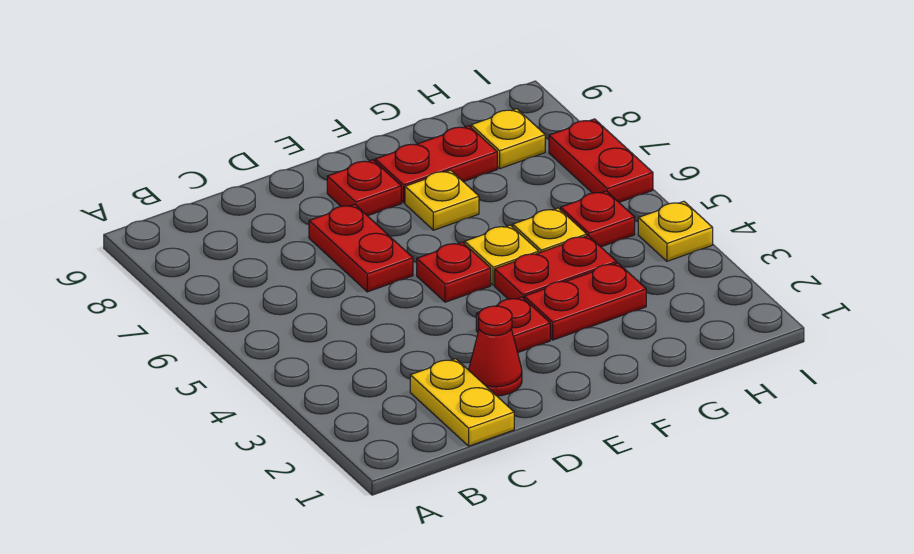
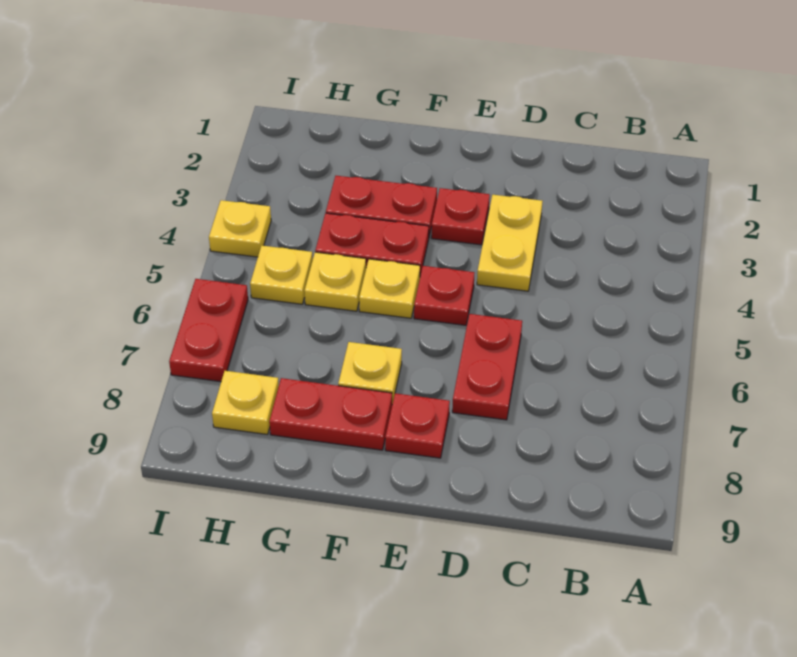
yellow plate C1:C2 level 1 -> yellow plate D3:D4 level 1
red cone D2 level 1 -> none
red plate H5 level 1 -> yellow plate H5 level 1

